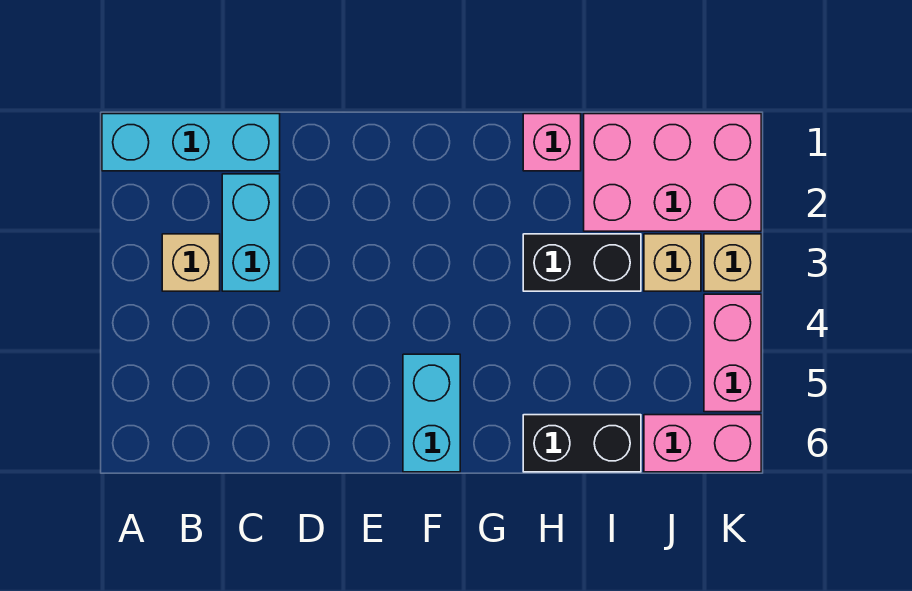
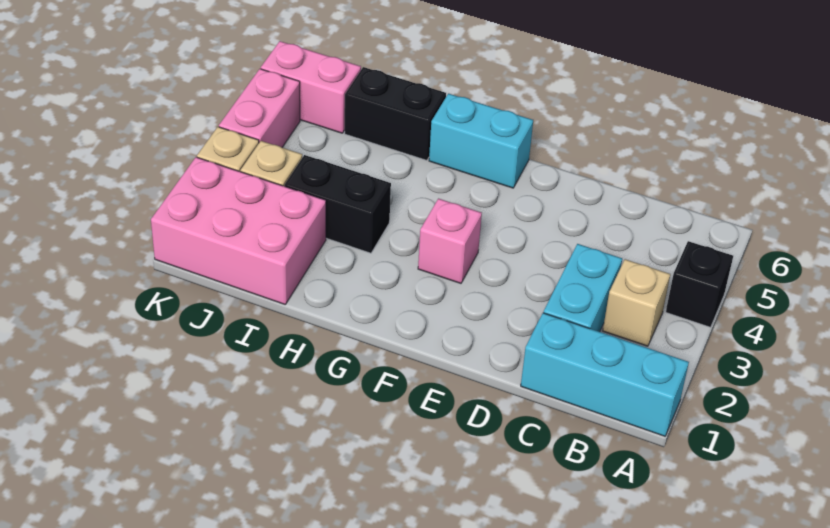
none -> black brick A4 level 1
cyan brick F5:F6 level 1 -> cyan brick F6:G6 level 1
pink brick H1 level 1 -> pink brick F3 level 1

